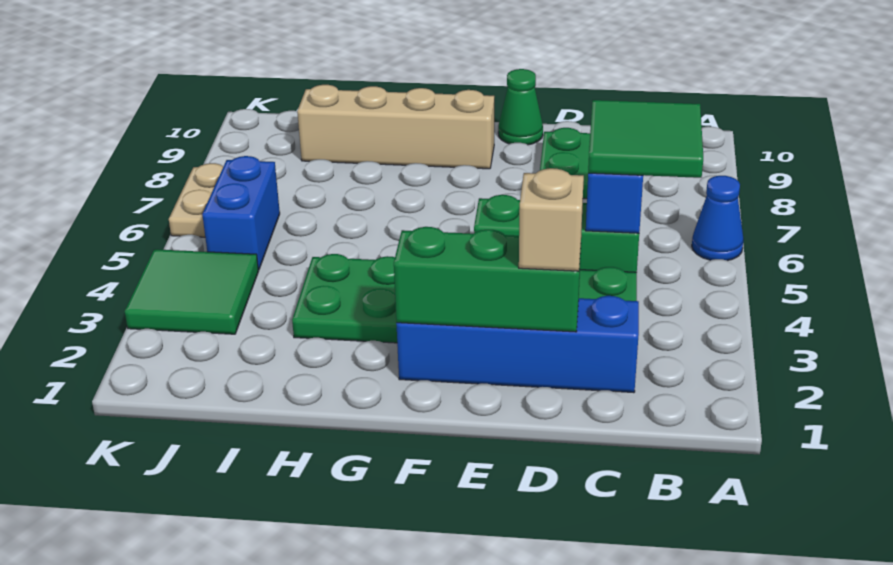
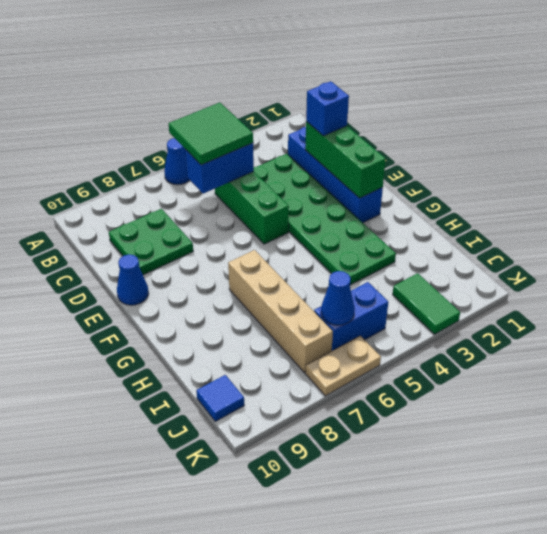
tan brick D2 level 3 -> blue brick D2 level 3
green cone E10 level 1 -> blue cone E10 level 1
tan brick F9:I9 level 1 -> tan brick G7:J7 level 1
green tile J3:K4 level 1 -> green tile J3:K3 level 1
none -> blue cone J6 level 2
none -> blue tile J10 level 1

